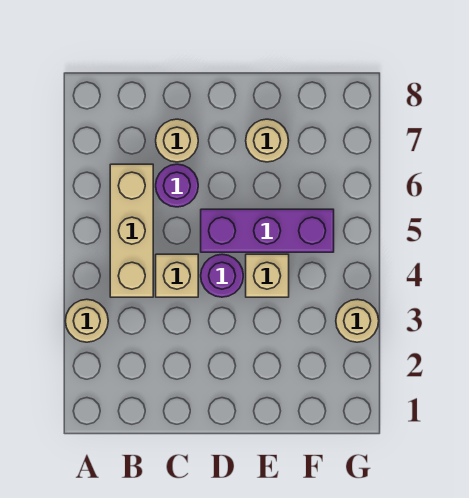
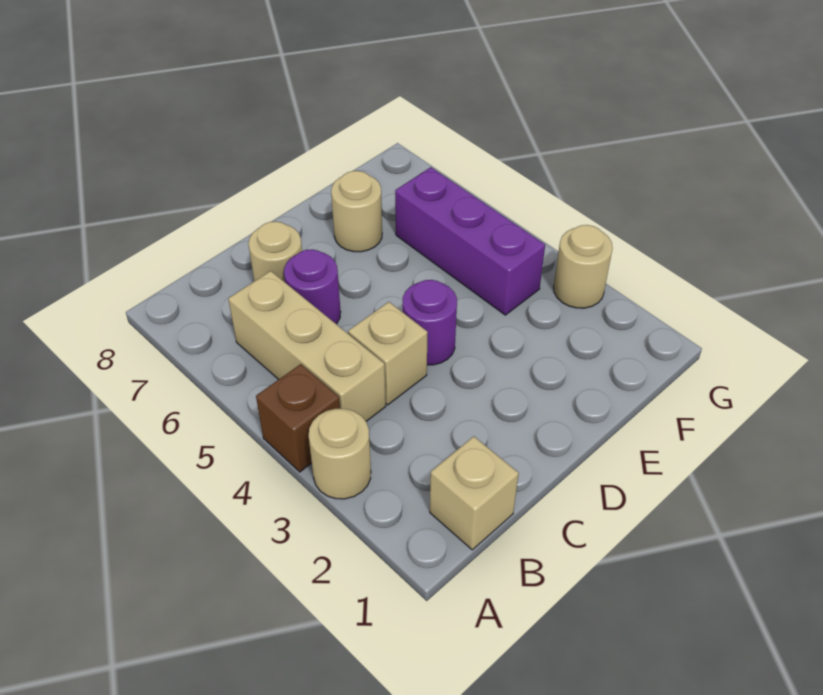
none -> brown brick A4 level 1
purple brick D5:F5 level 1 -> purple brick F4:F6 level 1
tan brick E4 level 1 -> tan brick B1 level 1

